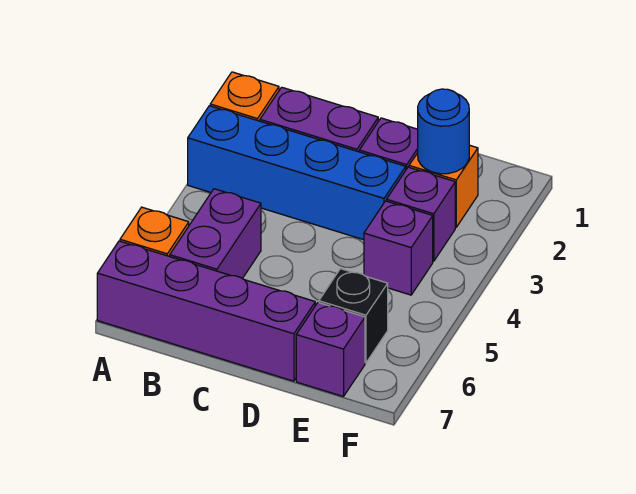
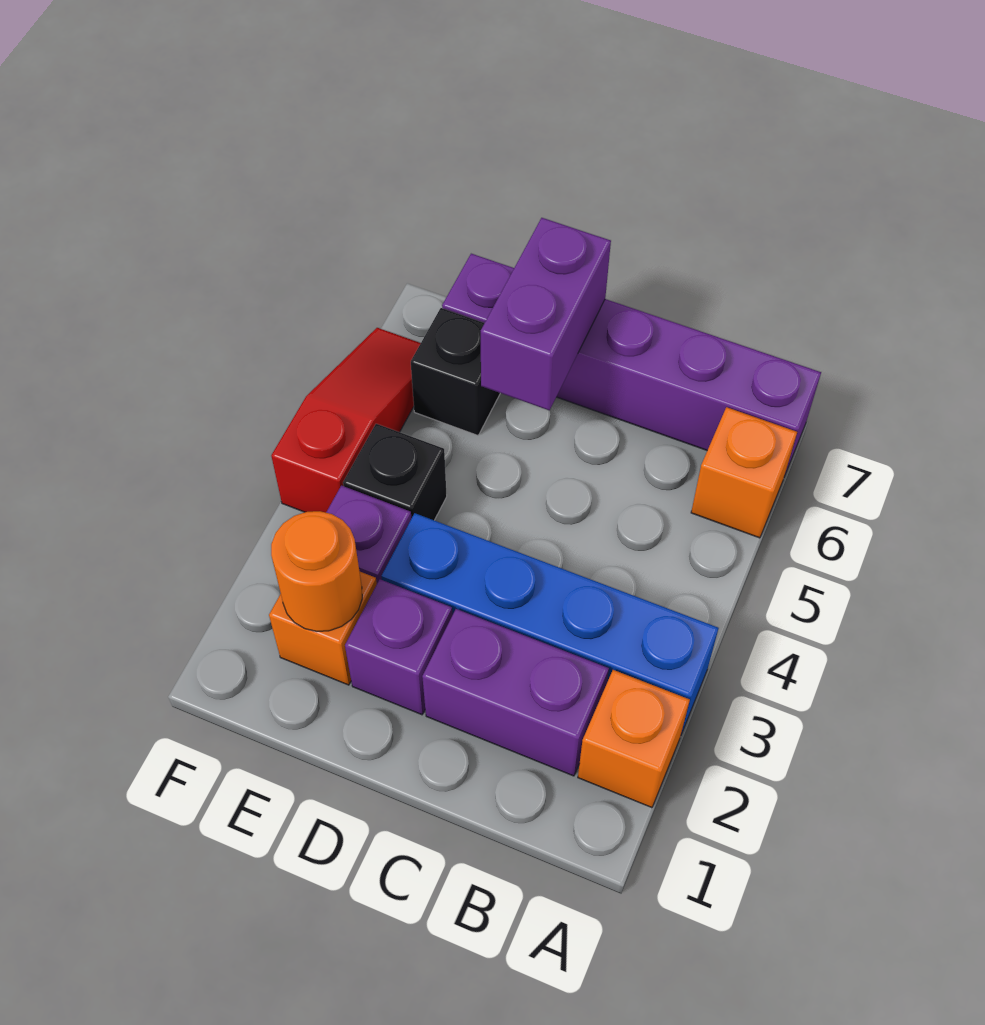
purple brick B5:B6 level 1 -> purple brick D6:D7 level 2
blue round brick E2 level 2 -> orange round brick E2 level 2
purple brick E4 level 1 -> black brick E4 level 1
none -> red slope F4:F6 level 1 top 4

